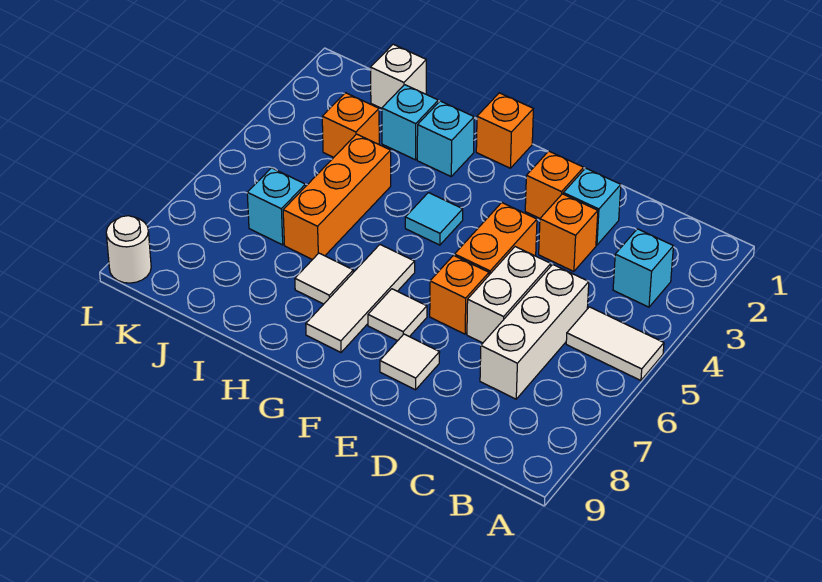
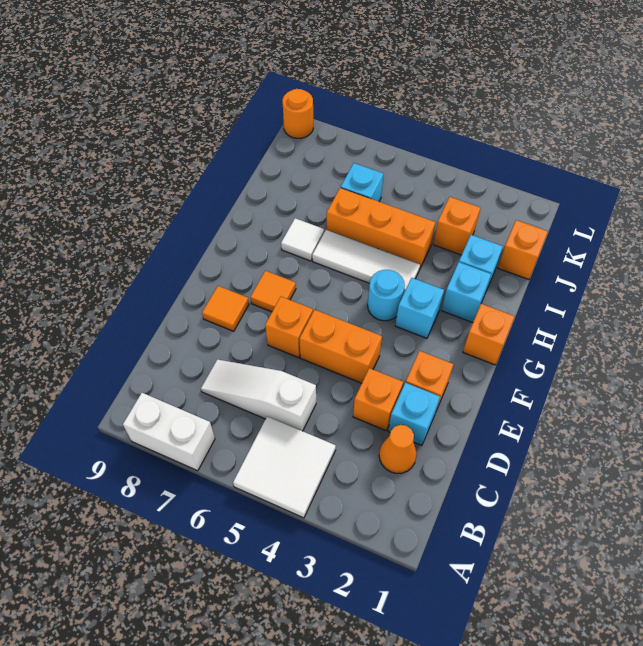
white tile A5:B5 level 1 -> white tile A4:B5 level 1
cyan brick B3 level 1 -> cyan brick G3 level 1
none -> orange cone C2 level 1
white brick C5:C7 level 1 -> white slope C5:C7 level 1 top 5
white brick D5:D6 level 1 -> white brick A7:A8 level 1
white tile E8 level 1 -> orange tile E8 level 1
white tile F7 level 1 -> orange tile F7 level 1
cyan tile G4 level 1 -> cyan round brick G4 level 1
white tile G6:G8 level 1 -> white tile H4:H6 level 1
white brick J1 level 1 -> orange brick J1 level 1
white round brick L9 level 1 -> orange round brick L9 level 1

